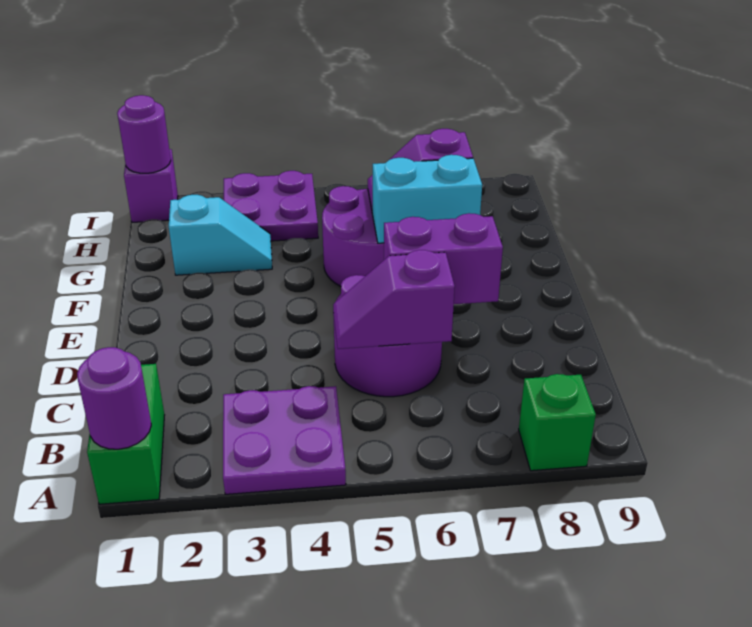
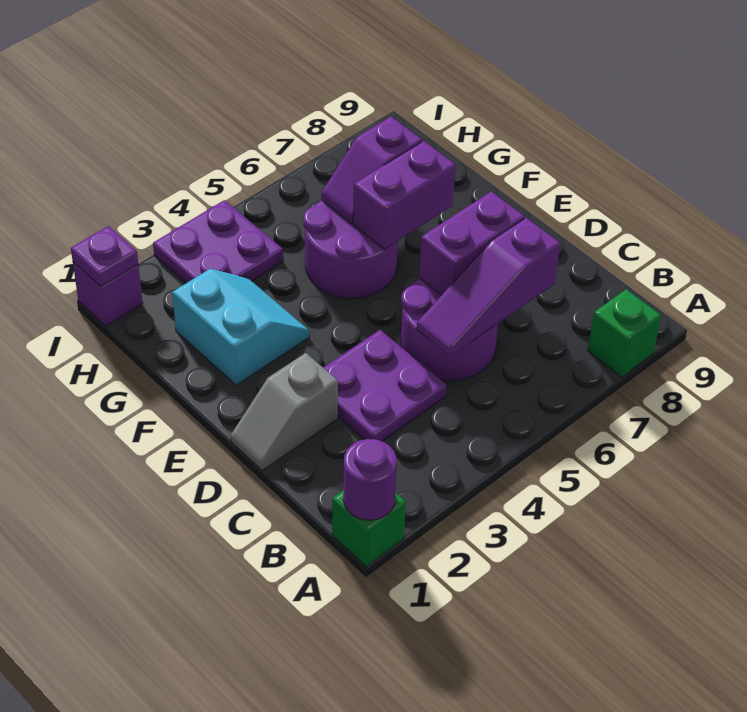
green brick A1:B1 level 1 -> green brick A1 level 1
purple plate A3:B4 level 1 -> purple plate C3:D4 level 1
purple slope C5:C6 level 2 top 6 -> purple slope C5:C7 level 2 top 7
none -> grey slope D1:D2 level 1 top 2
cyan brick F6:F7 level 2 -> purple brick F6:F7 level 2
cyan slope G2:G3 level 1 top 2 -> cyan slope F2:G3 level 1 top 2
purple round brick I1 level 2 -> purple plate I1 level 2

